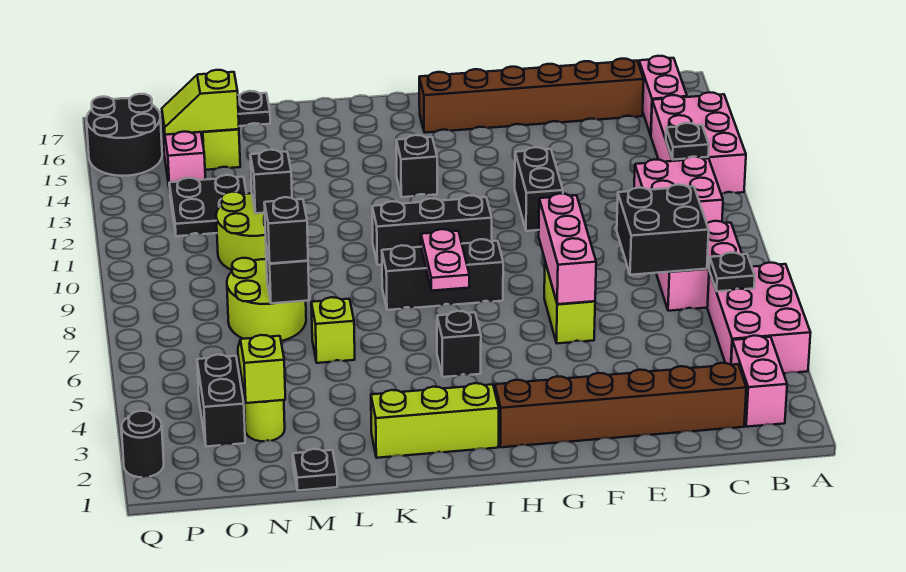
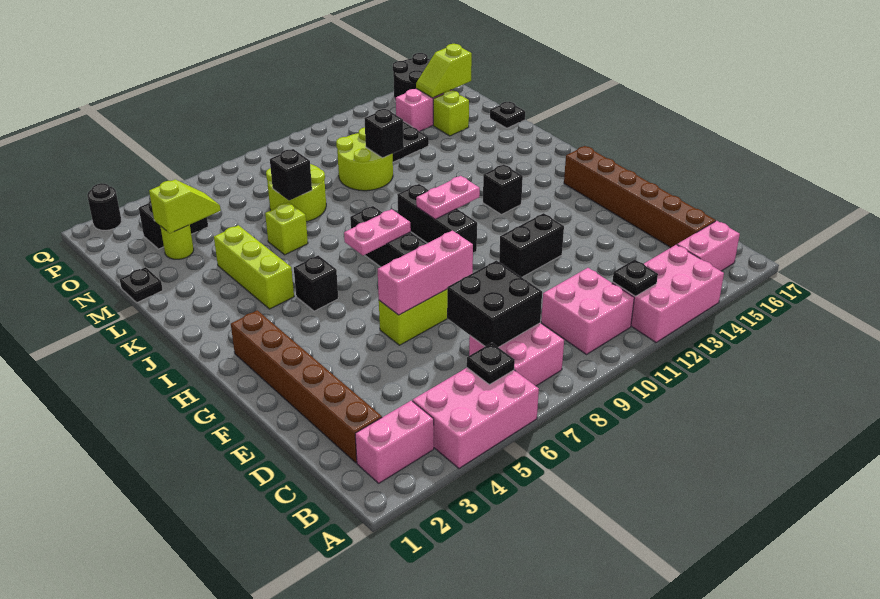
lime brick I2:K2 level 1 -> lime brick J4:L4 level 1
none -> pink plate I10:I11 level 2
black brick M7 level 3 -> none
lime slope N15:O15 level 2 top N -> lime slope O15:O16 level 2 top 16

